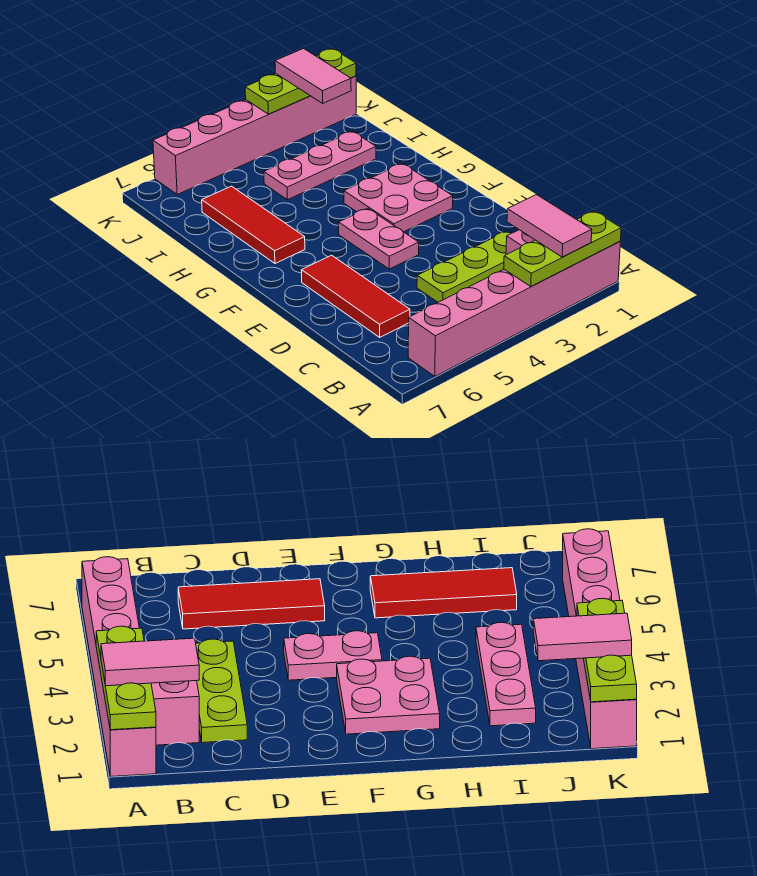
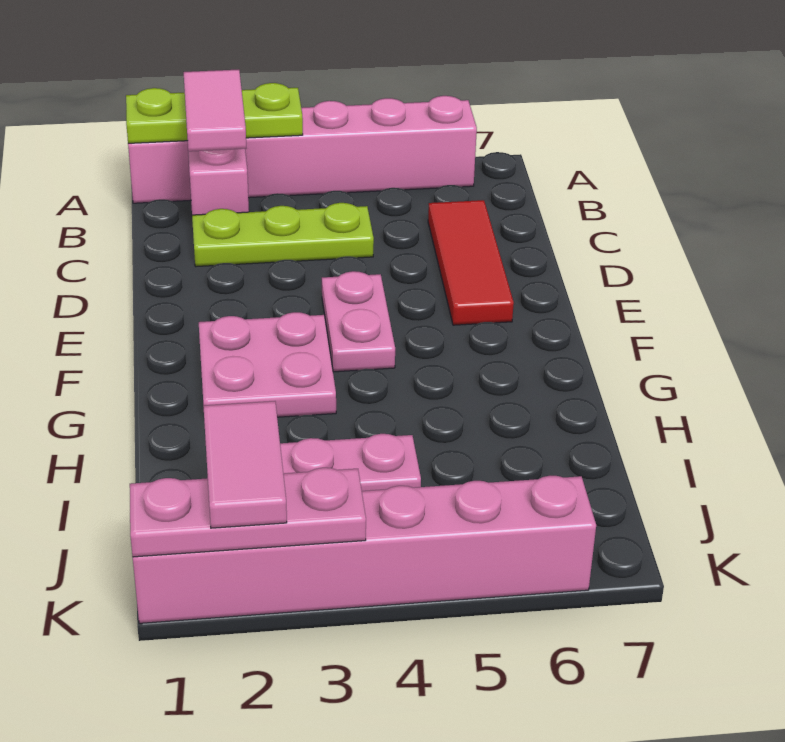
red tile G6:I6 level 1 -> none
lime plate K1:K3 level 2 -> pink plate K1:K3 level 2

